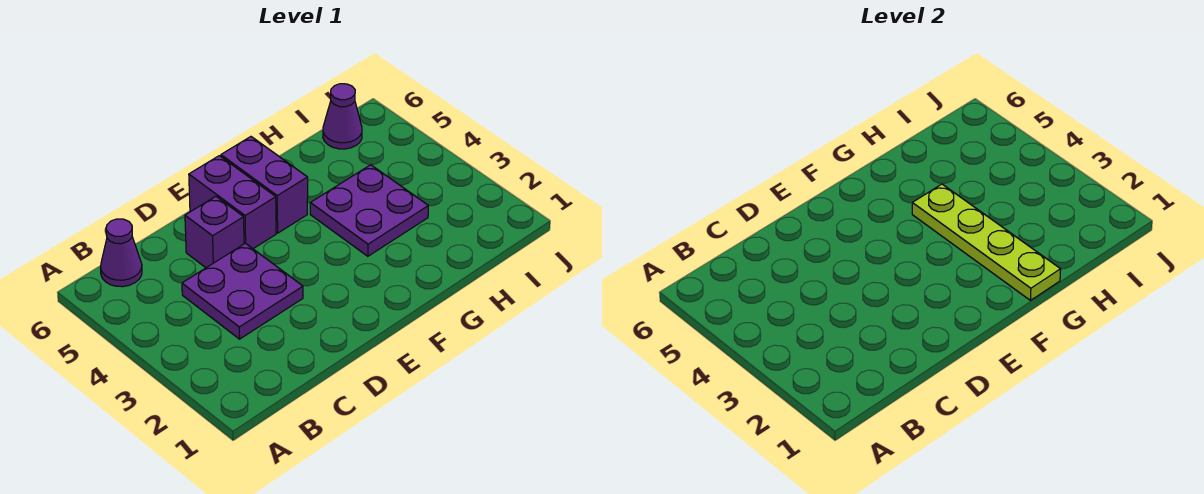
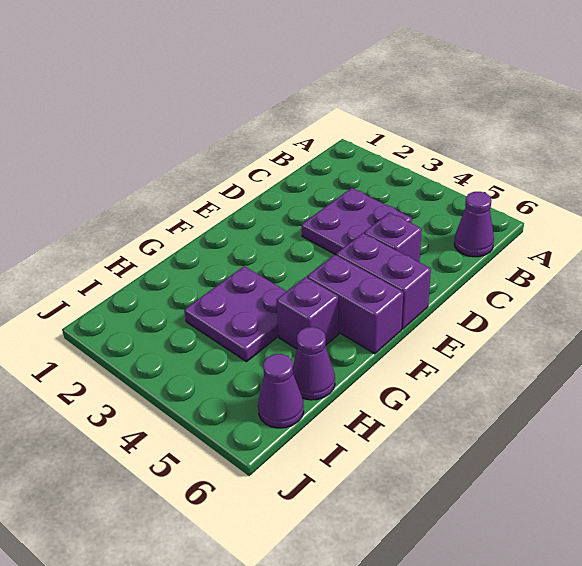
lime plate G1:G4 level 2 -> none
none -> purple brick G5 level 1
none -> purple cone H6 level 1

